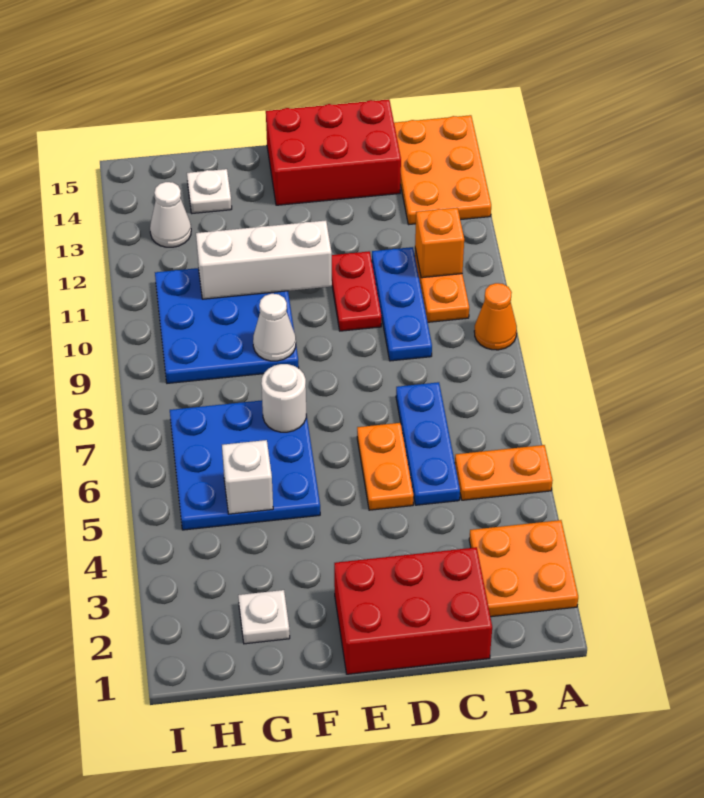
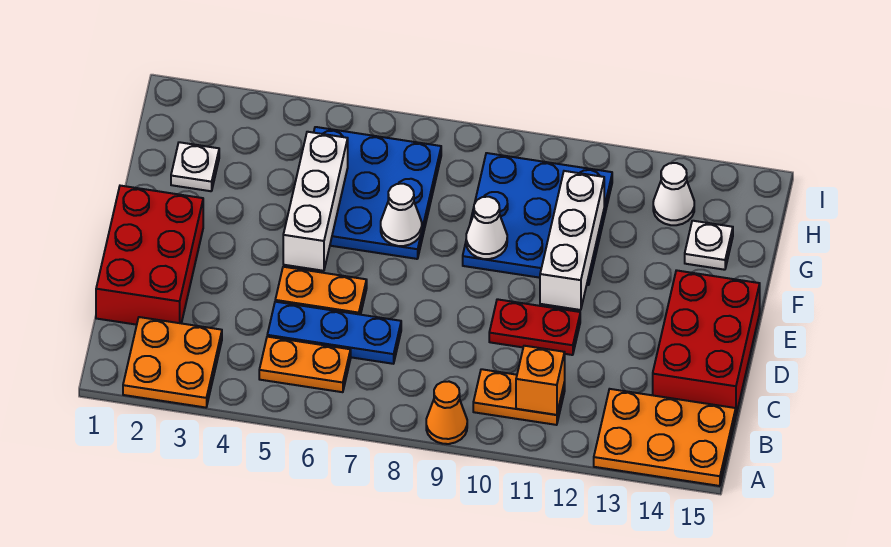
orange plate A5:B5 level 1 -> orange plate B5:B6 level 1
blue plate C9:C11 level 1 -> none
white round brick F7 level 2 -> white cone F7 level 2
white brick G5 level 2 -> white brick E5:G5 level 2

